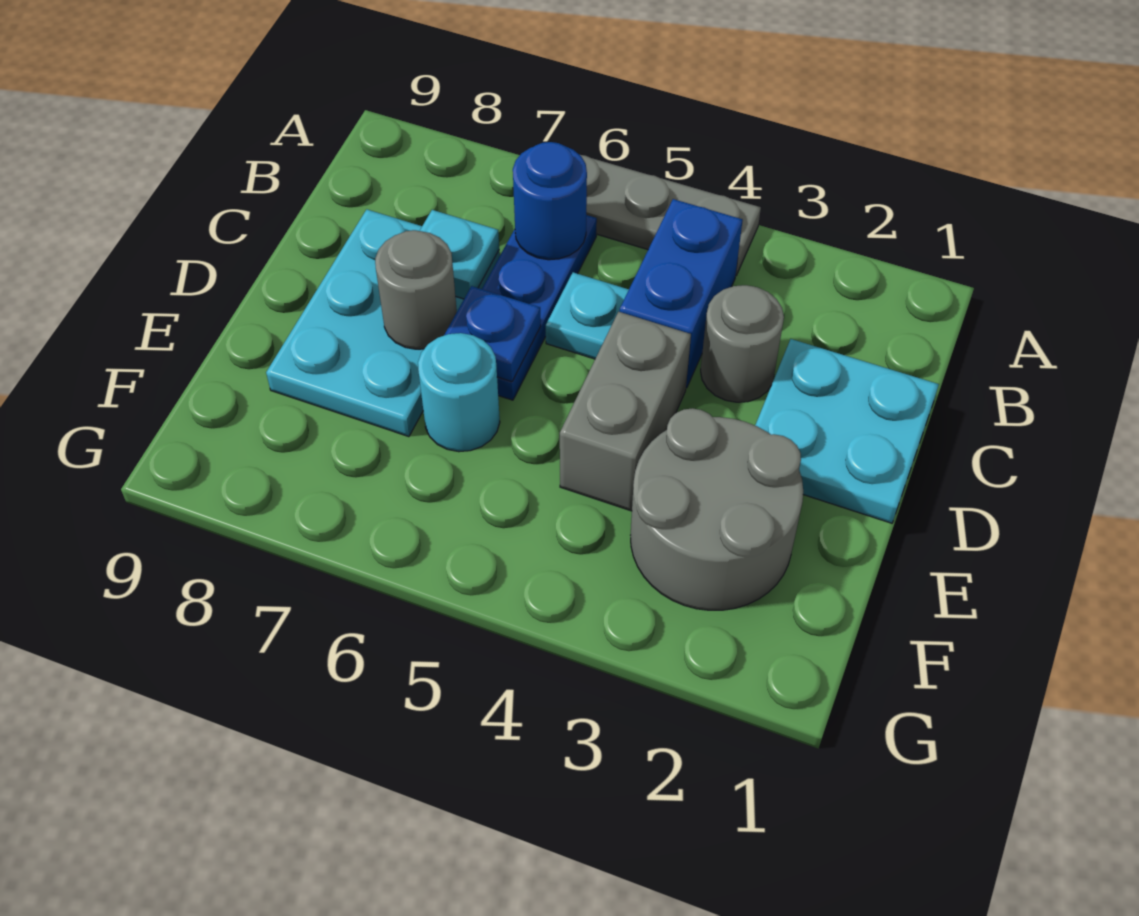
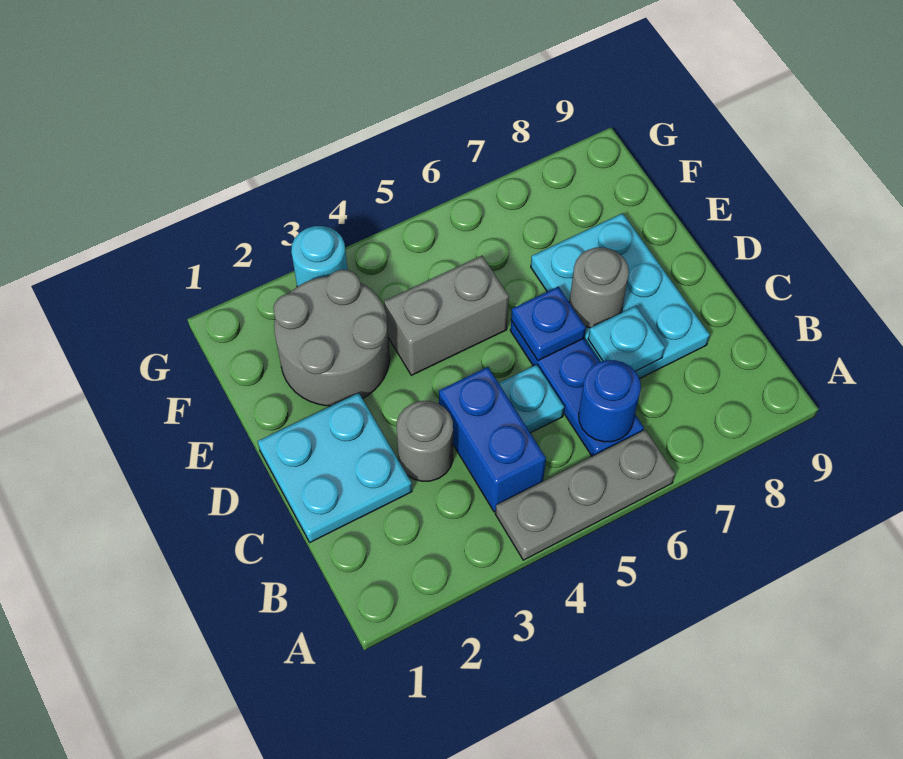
grey brick D4:E4 level 1 -> grey brick E4:E5 level 1
cyan round brick E6 level 1 -> cyan round brick G3 level 1

